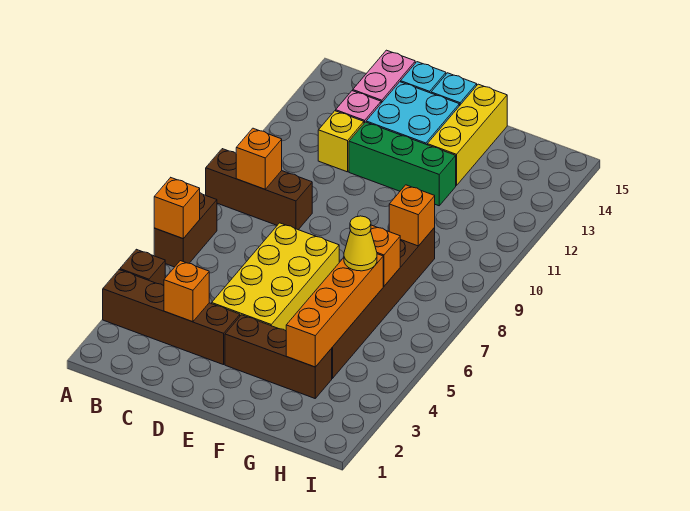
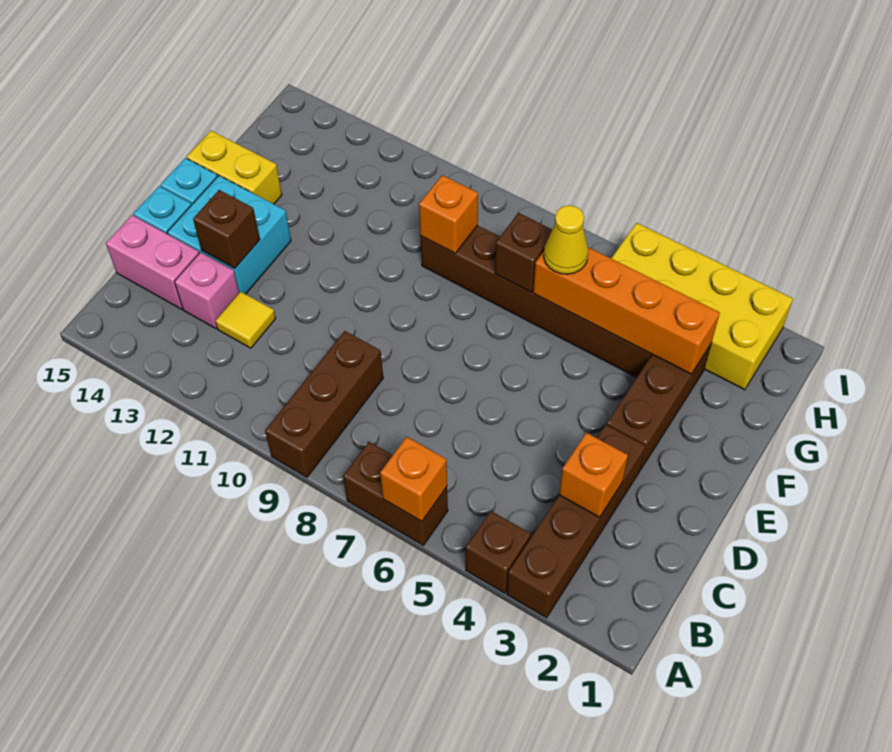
orange brick B9 level 2 -> none
yellow brick C12 level 1 -> yellow tile C12 level 1
yellow brick D4:E7 level 1 -> yellow brick H2:I5 level 1
green brick D12:F12 level 1 -> none
none -> brown brick D13 level 2
yellow brick F13:F15 level 1 -> yellow brick F14:F15 level 1
orange brick G7 level 2 -> brown brick G7 level 2

